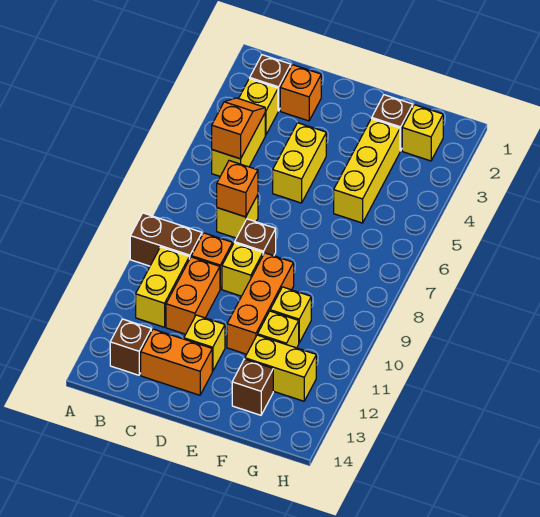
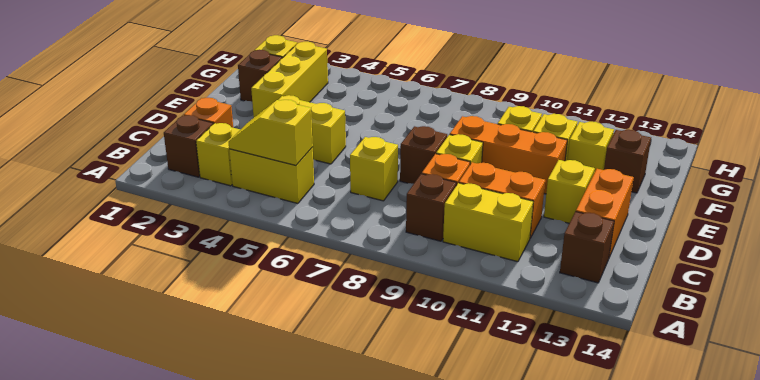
brown brick A9:B9 level 1 -> brown brick B9 level 1
orange slope B4:B5 level 2 top 5 -> yellow slope B4:B5 level 2 top 5
orange brick C7 level 2 -> none
yellow brick F3:F5 level 1 -> yellow brick E3:G3 level 1
yellow brick F12:G12 level 1 -> yellow brick F12 level 1

